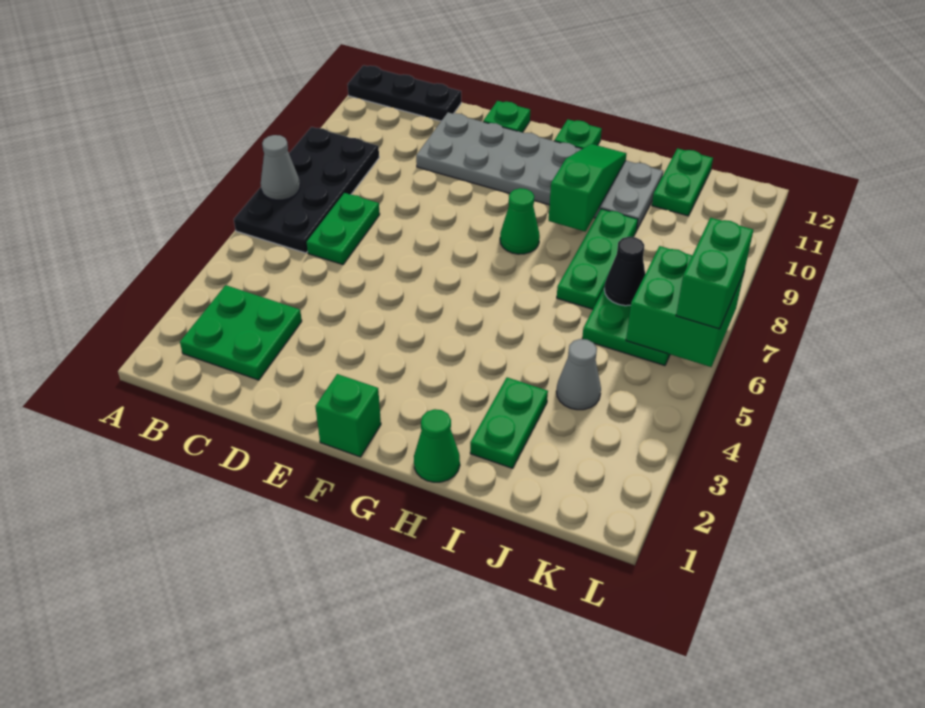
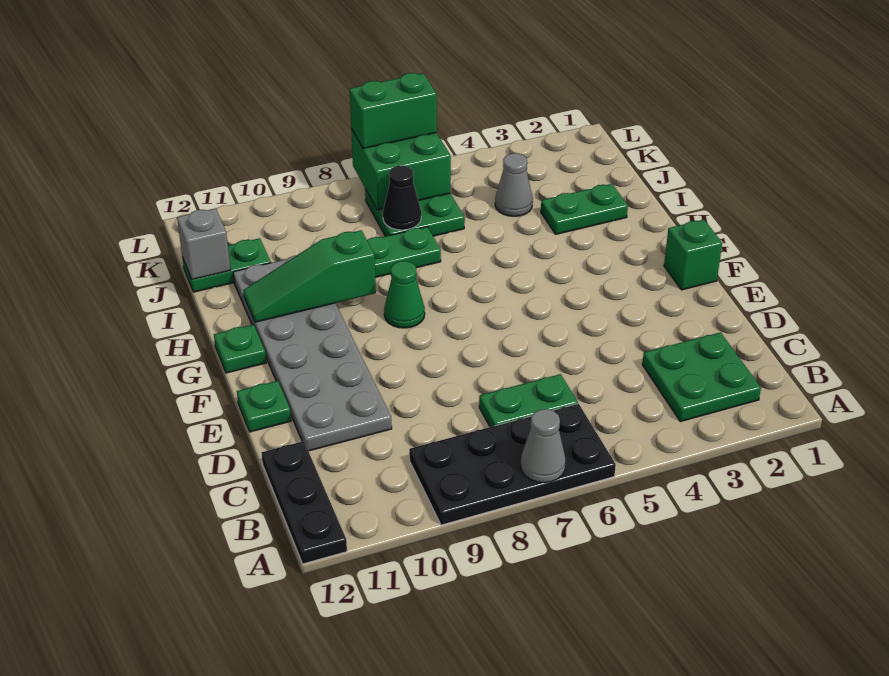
green cone H1 level 1 -> none
none -> grey brick J12 level 2

